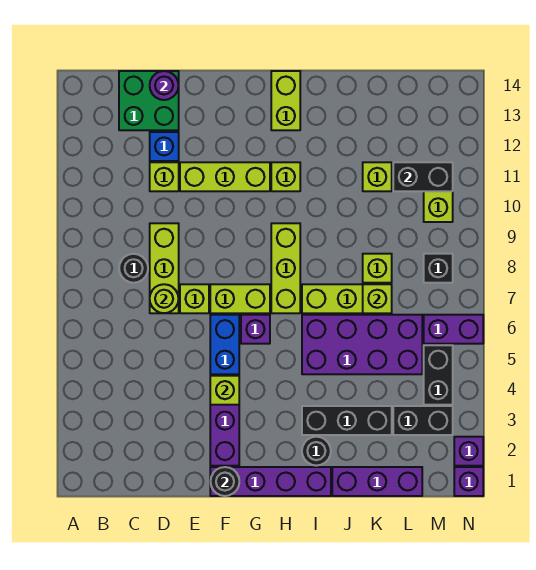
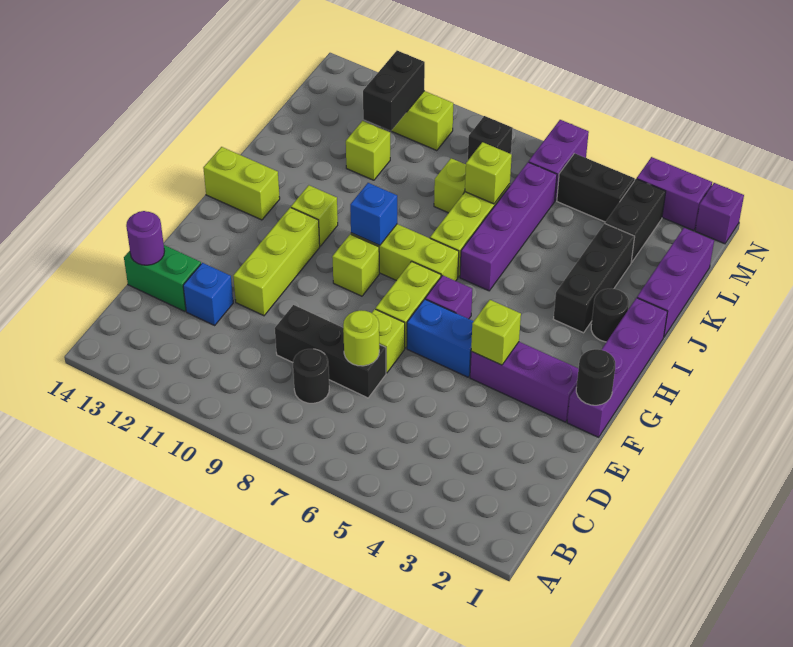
green brick C13:D14 level 1 -> green brick D13:D14 level 1
lime brick D7:D9 level 1 -> black brick D7:D9 level 1
lime brick D11 level 1 -> lime brick G9 level 1
none -> blue brick H9 level 2
purple brick I5:L6 level 1 -> purple brick I6:L6 level 1
purple brick N2 level 1 -> purple brick N2:N3 level 1

